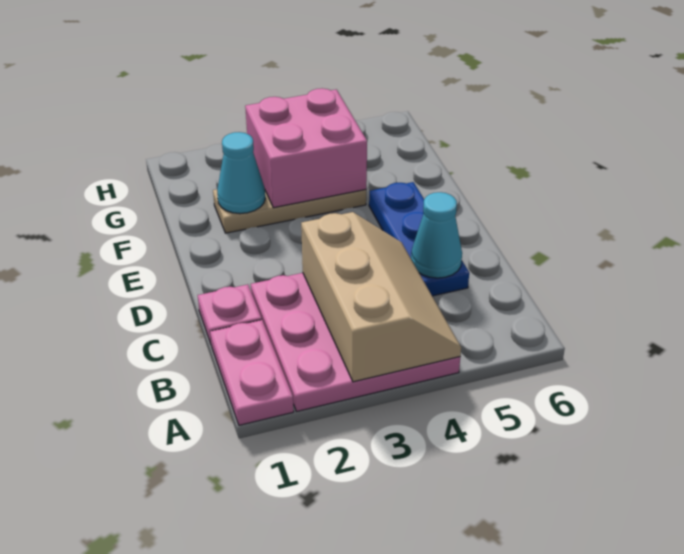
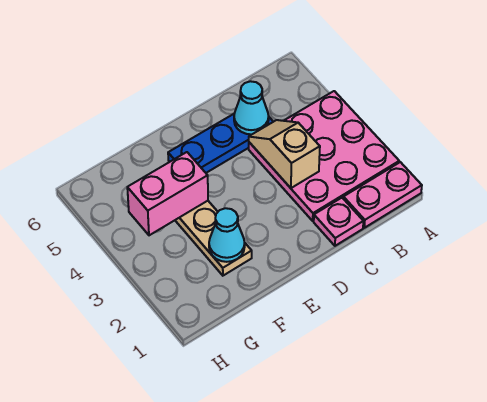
tan slope A3:C4 level 2 top 3 -> tan slope C3:C4 level 2 top 3
pink brick F3:G4 level 2 -> pink brick F4:G4 level 2

